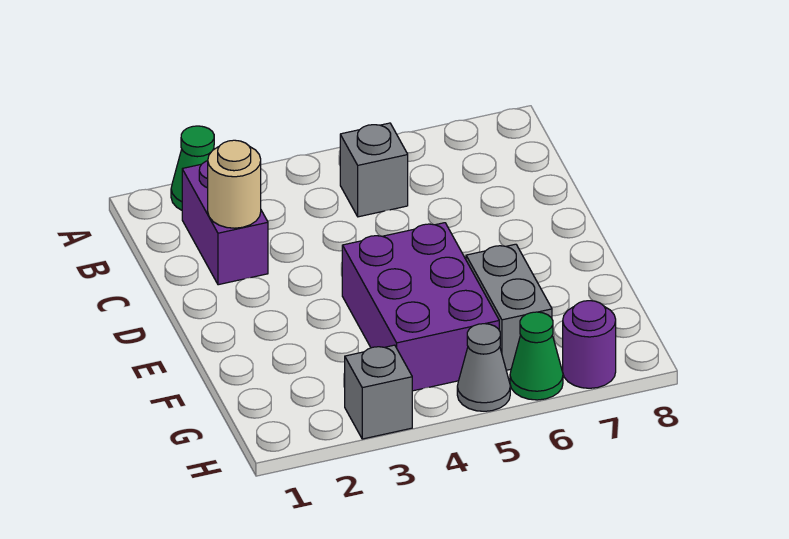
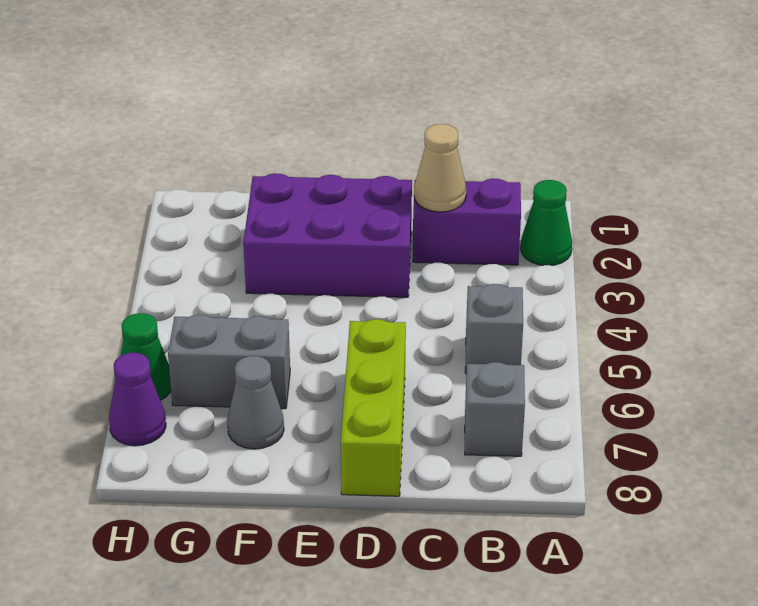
tan round brick C2 level 2 -> tan cone C2 level 2
none -> lime brick D6:D8 level 1
purple brick E4:G5 level 1 -> purple brick D2:F3 level 1
grey brick H3 level 1 -> grey brick B7 level 1
grey cone H5 level 1 -> grey cone F7 level 1
purple round brick H7 level 1 -> purple cone H7 level 1

